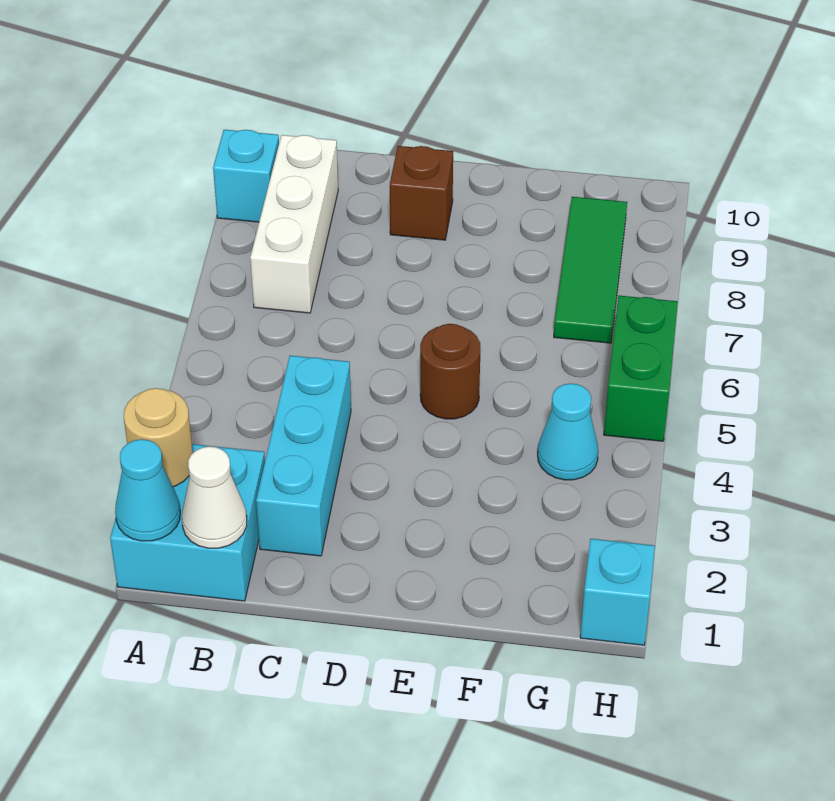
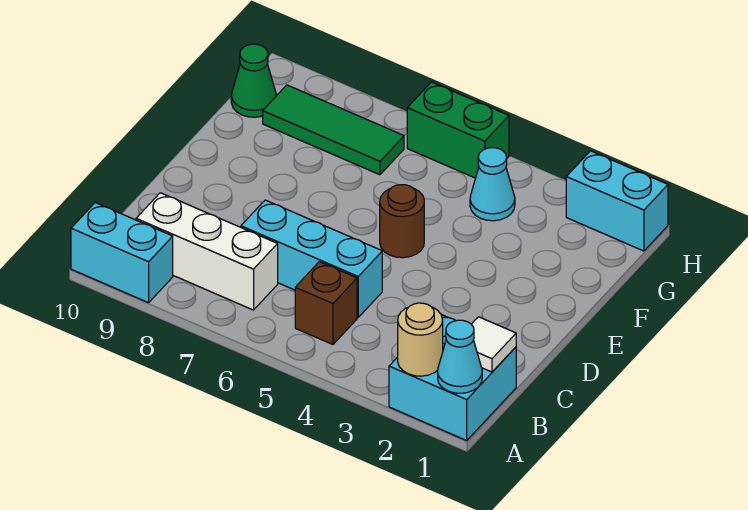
cyan brick A9 level 1 -> cyan brick A9:A10 level 1
white cone B1 level 2 -> white tile B1 level 2
cyan brick C2:C4 level 1 -> cyan brick C5:C7 level 1
brown brick D9 level 1 -> brown brick B5 level 1
none -> green cone G10 level 1
cyan brick H1 level 1 -> cyan brick H1:H2 level 1

